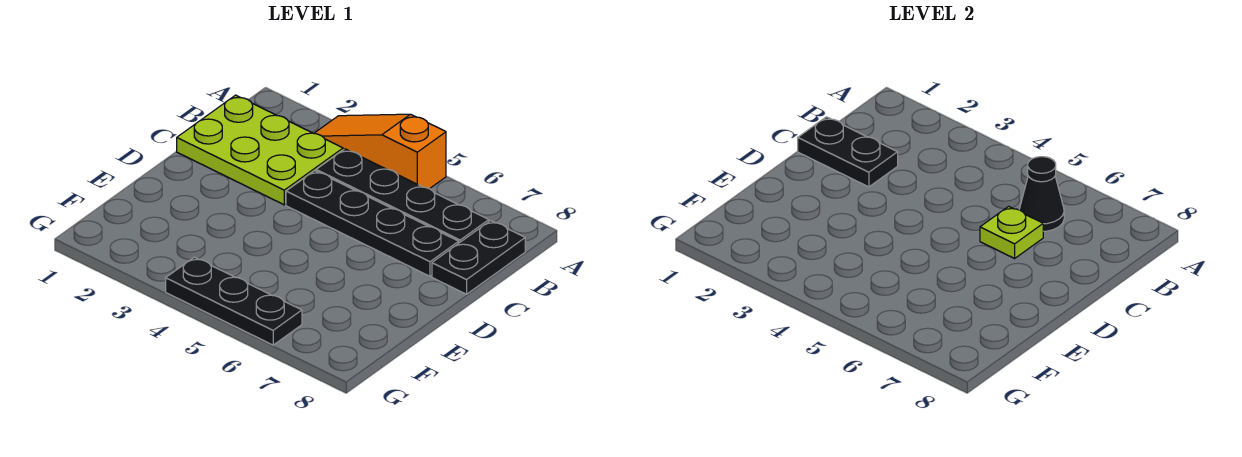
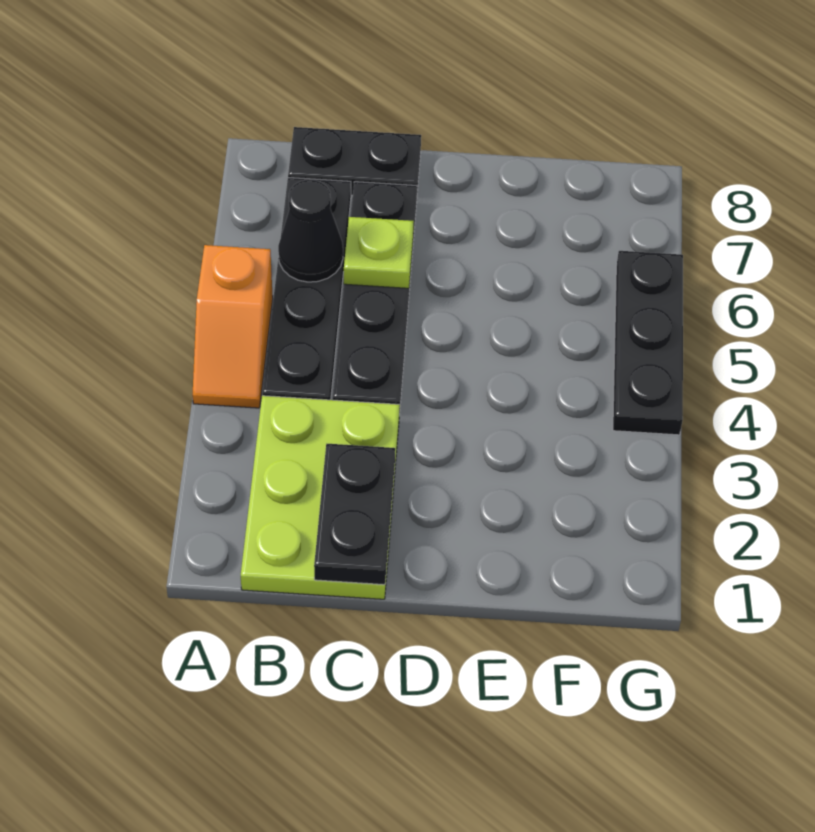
orange slope A3:A5 level 1 top 5 -> orange slope A4:A5 level 1 top 5

